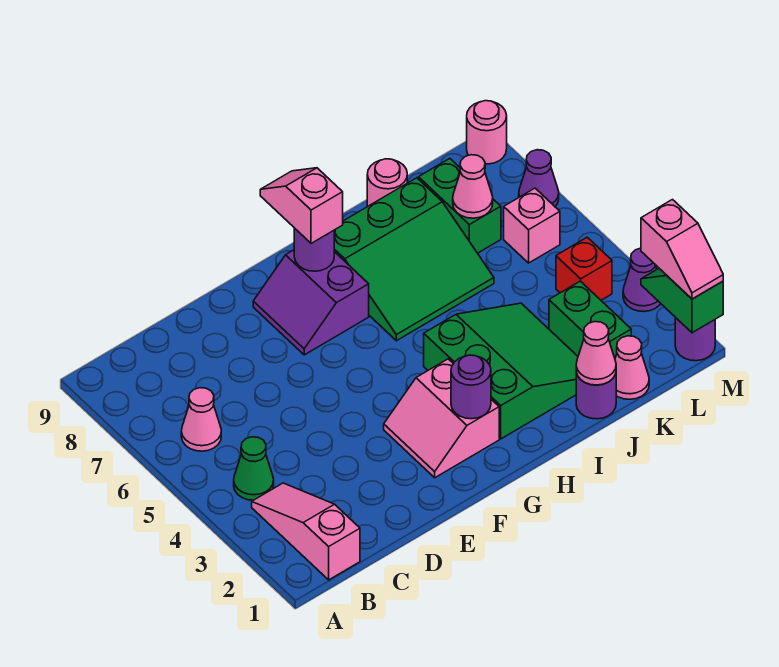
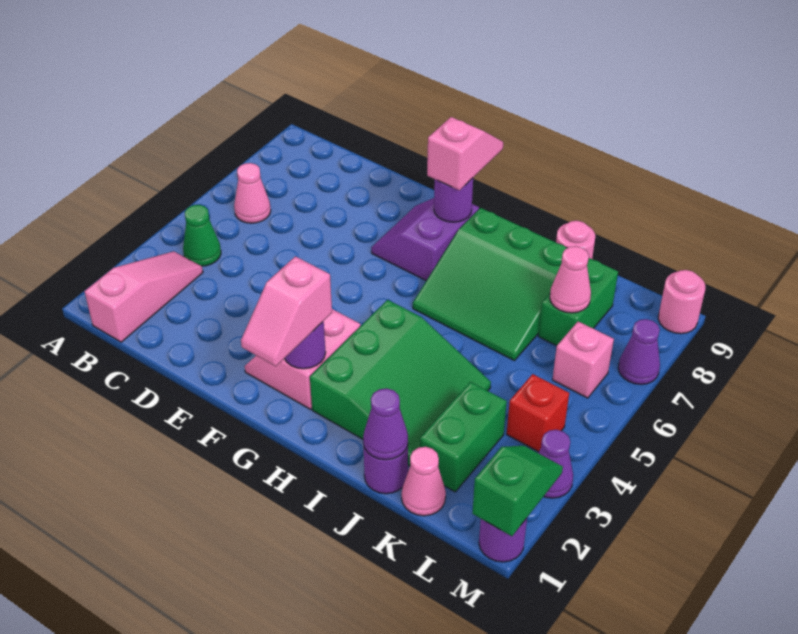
pink cone J1 level 2 -> purple cone J1 level 2
pink slope M1:M2 level 3 top 2 -> pink slope G1:G2 level 3 top 2

